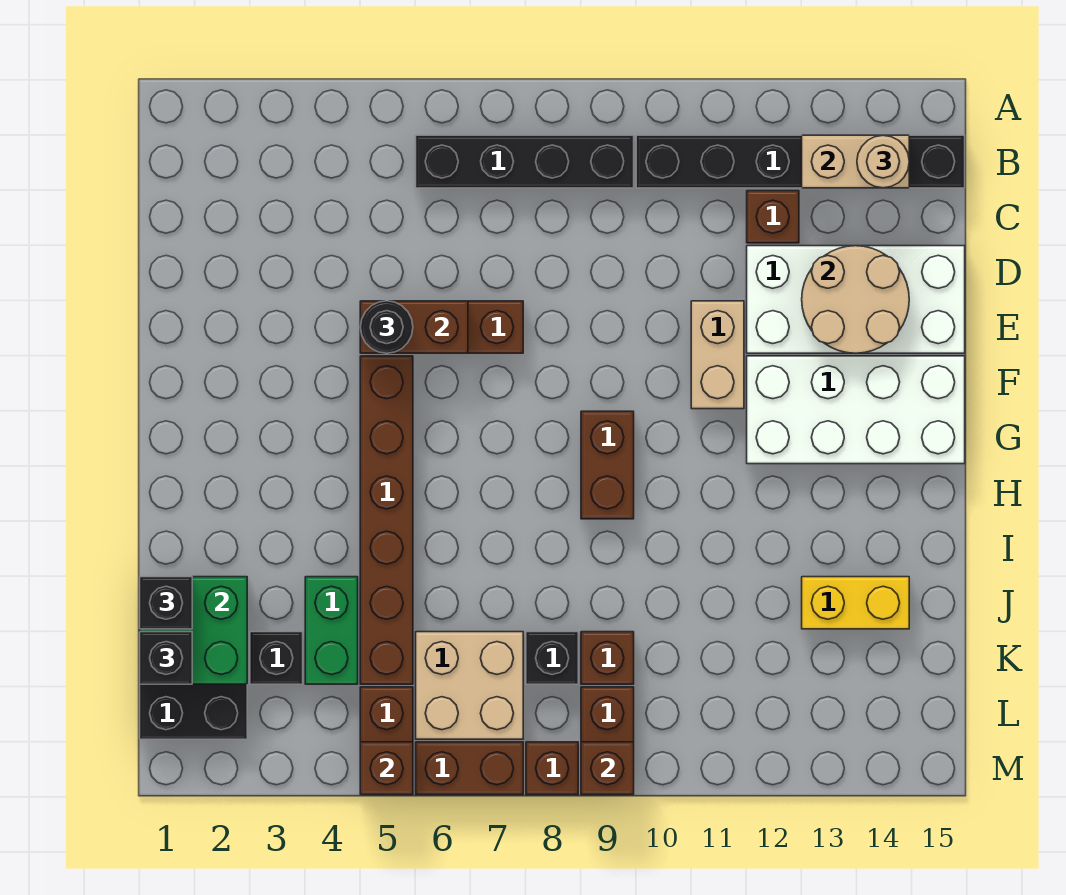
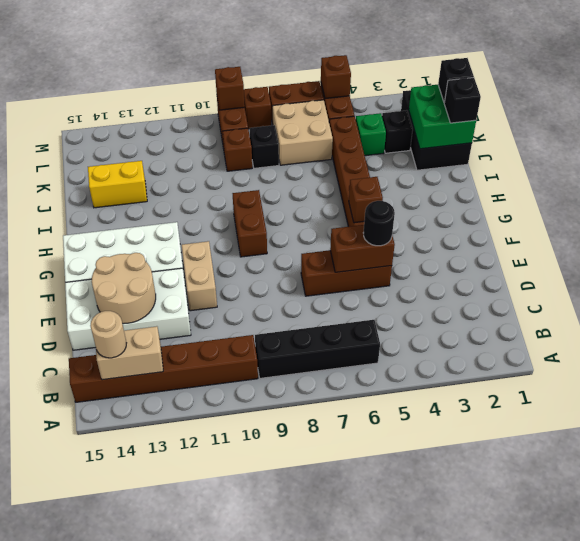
black brick B10:B15 level 1 -> brown brick B10:B15 level 1
brown brick C12 level 1 -> brown brick G5 level 2
green brick J4:K4 level 1 -> green brick K4 level 1

